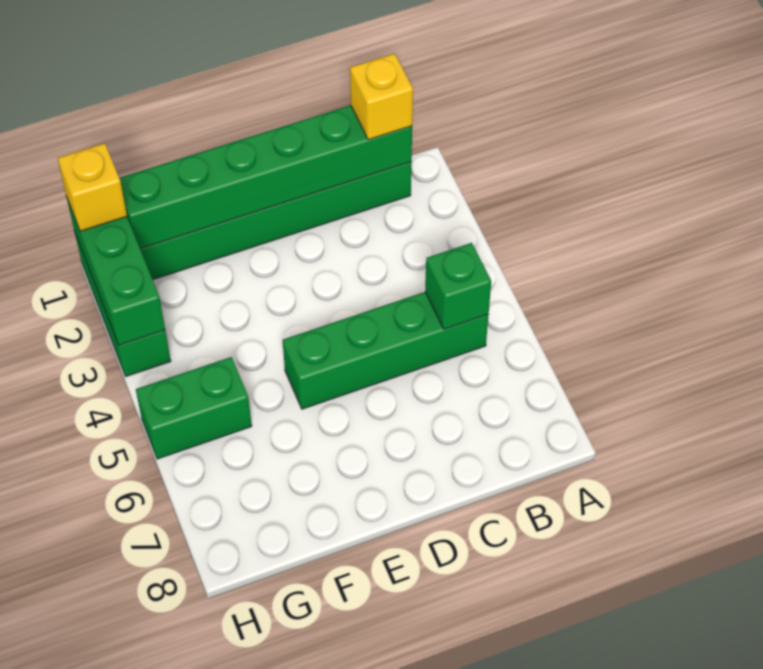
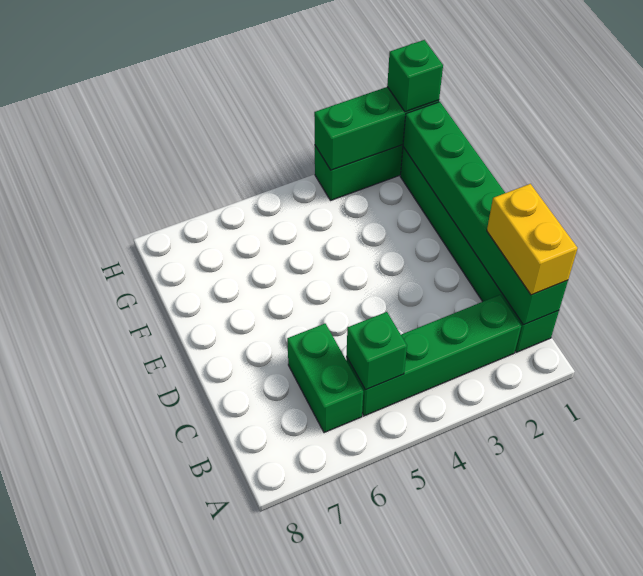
yellow brick B1 level 3 -> yellow brick B1:C1 level 3
green brick B5:E5 level 1 -> green brick B2:B5 level 1
green brick G5:H5 level 1 -> green brick B6:C6 level 1
yellow brick H1 level 3 -> green brick H1 level 3

